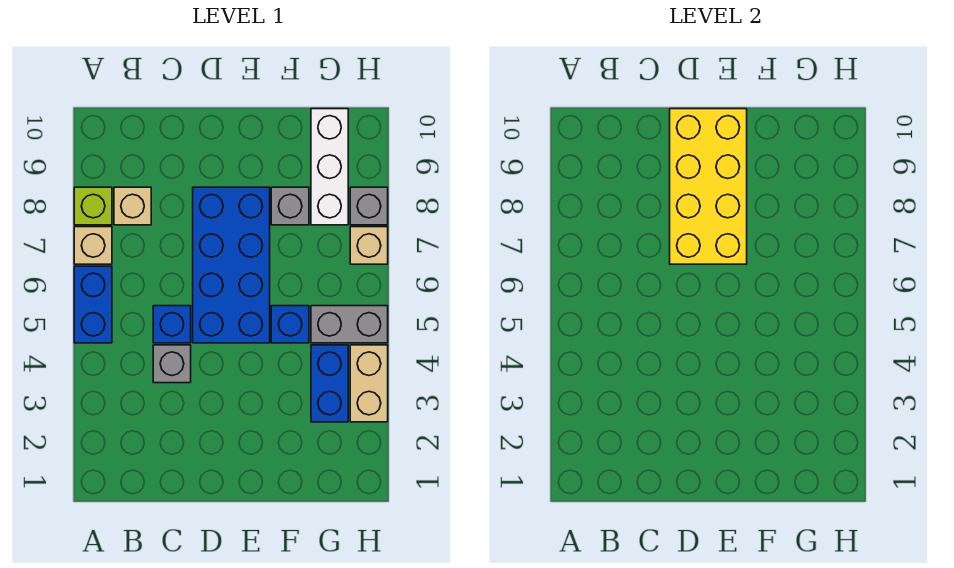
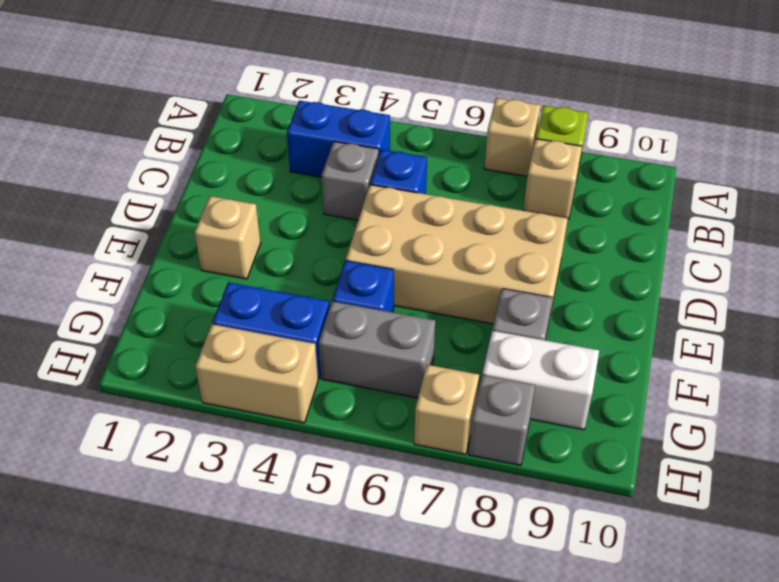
blue brick A5:A6 level 1 -> blue brick B3:B4 level 1
blue brick D5:E8 level 1 -> tan brick D5:E8 level 1
yellow brick D7:E10 level 2 -> none
none -> tan brick E2 level 1
grey brick G5:H5 level 1 -> grey brick G5:G6 level 1
white brick G8:G10 level 1 -> white brick G8:G9 level 1

